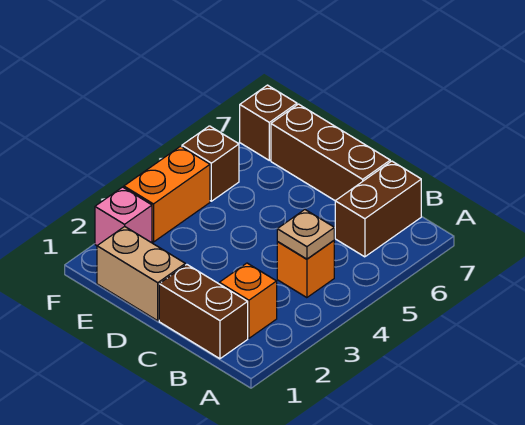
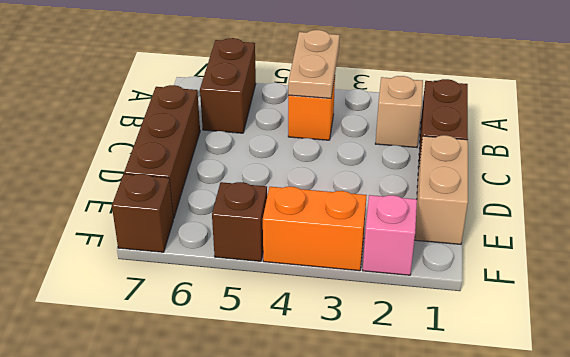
orange brick B2 level 1 -> tan brick B2 level 1
tan plate B4 level 2 -> tan plate A4:B4 level 2
brown brick B6:B7 level 1 -> brown brick A6:B6 level 1

